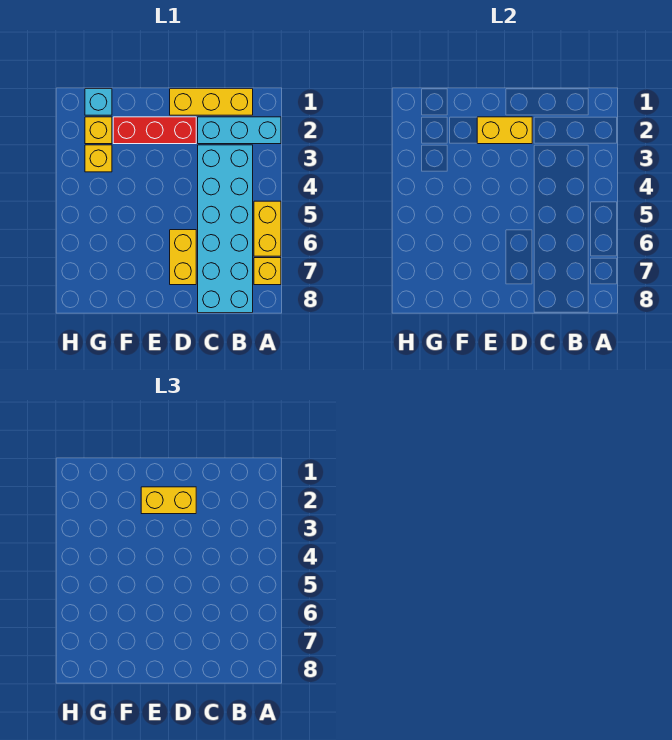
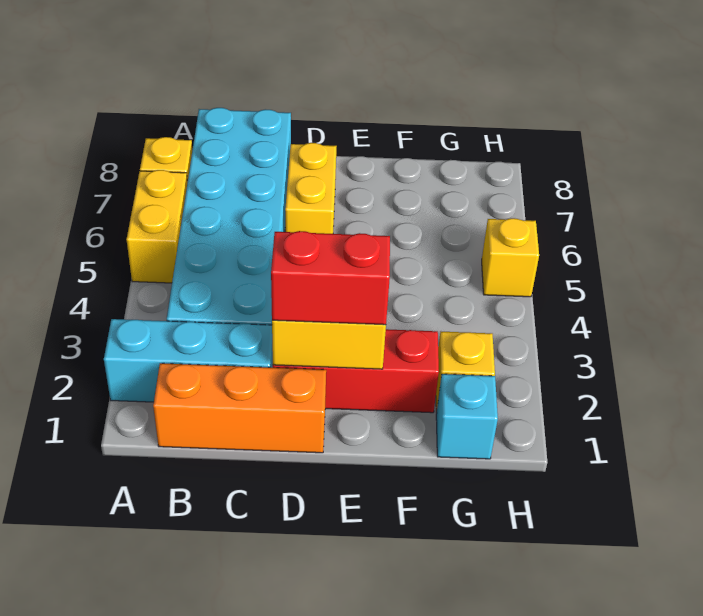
yellow brick B1:D1 level 1 -> orange brick B1:D1 level 1
yellow brick D2:E2 level 3 -> red brick D2:E2 level 3
yellow brick G3 level 1 -> yellow brick H5 level 1

